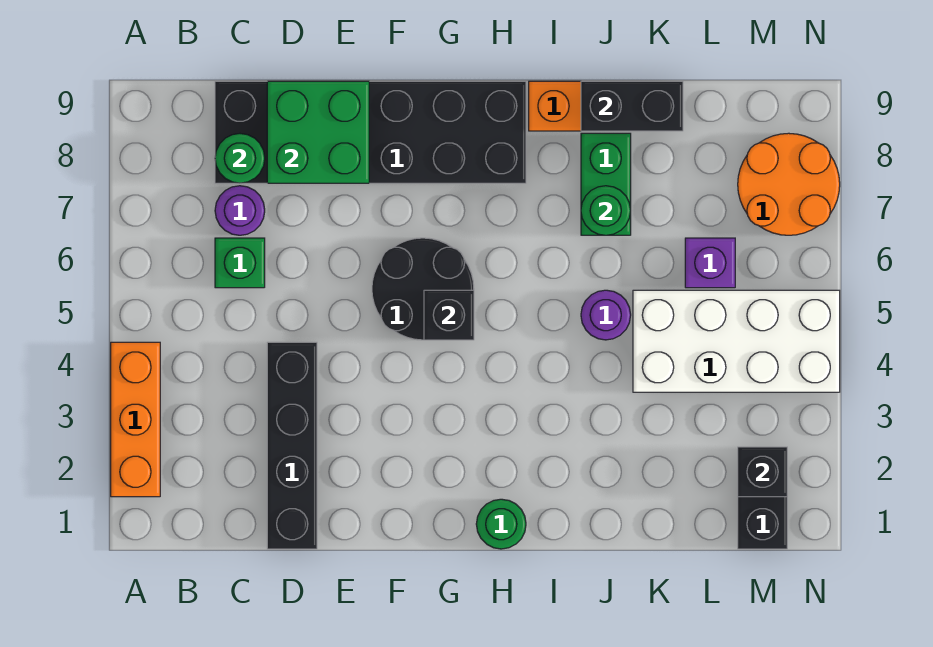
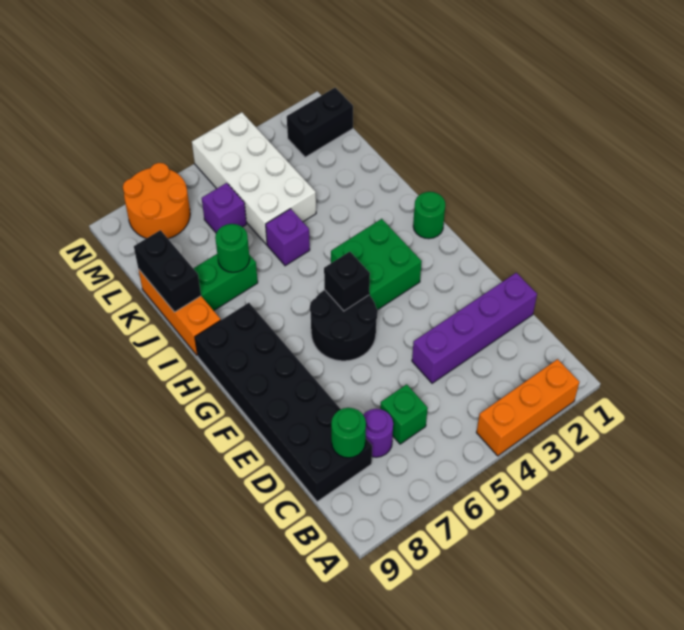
black brick D1:D4 level 1 -> purple brick D1:D4 level 1
green brick D8:E9 level 2 -> green brick G3:H4 level 1
purple round brick J5 level 1 -> purple brick J5 level 1
black brick M2 level 2 -> none

